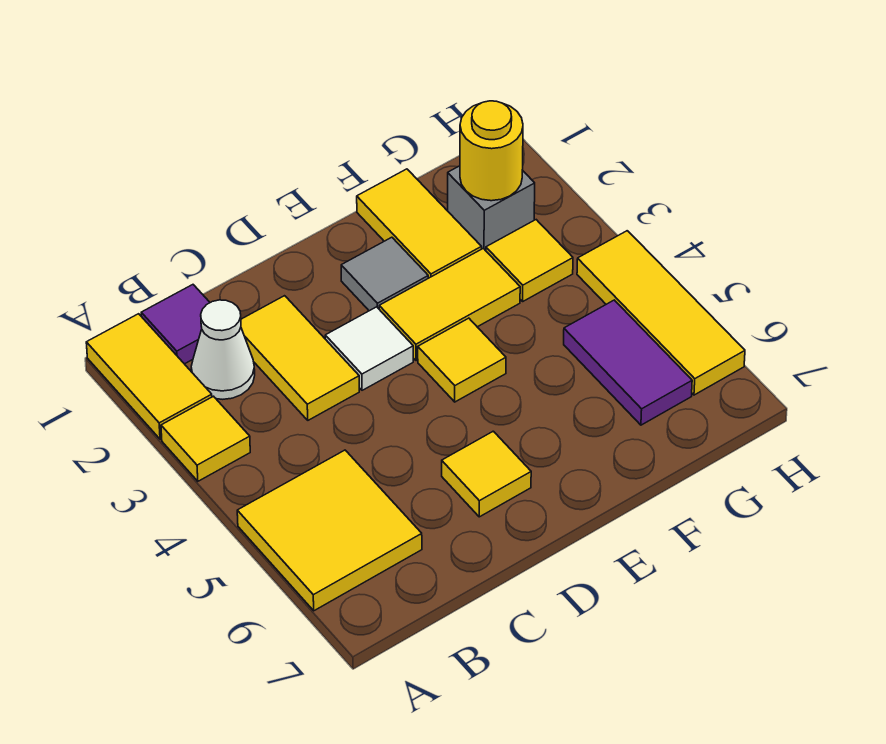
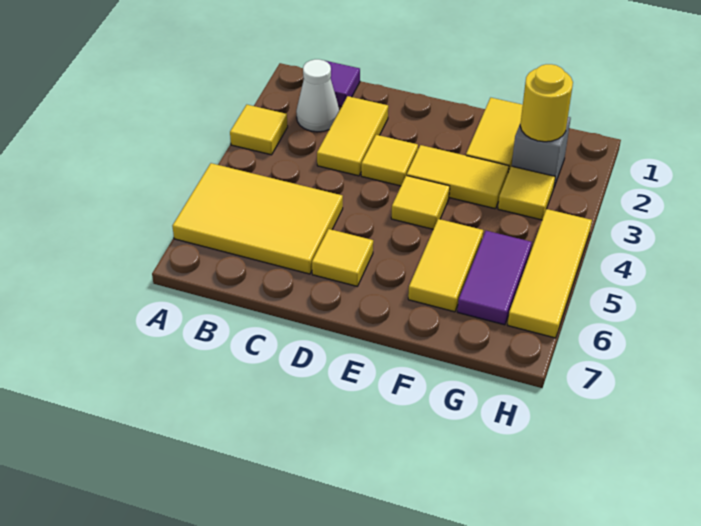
yellow tile A1:A2 level 1 -> yellow tile F5:F6 level 1
yellow tile A5:B6 level 1 -> yellow tile A5:C6 level 1
white tile D3 level 1 -> yellow tile D3 level 1
grey tile E2 level 1 -> none

